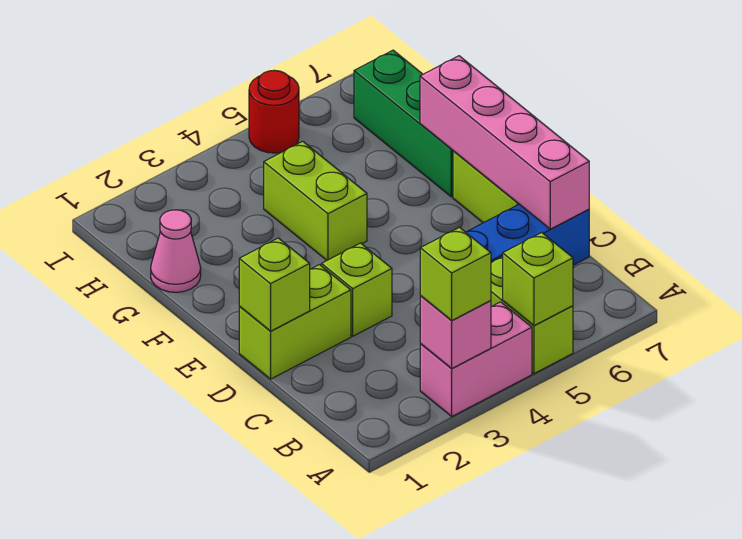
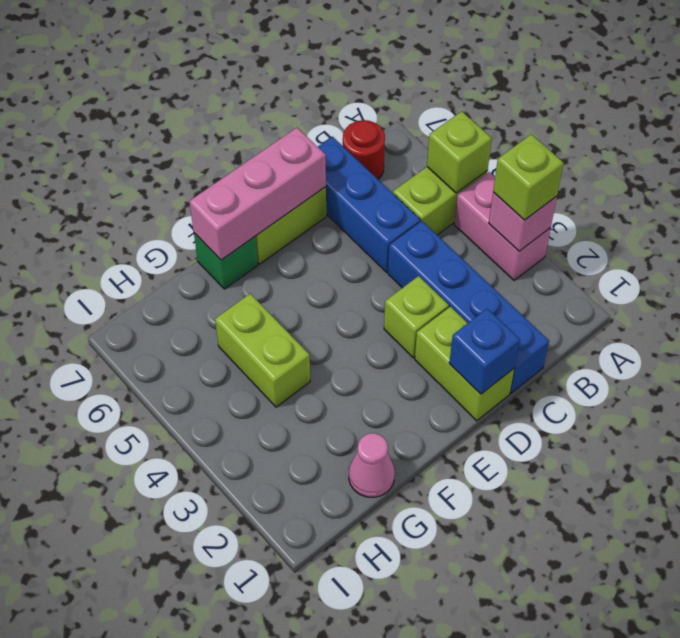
none -> blue brick C1:C4 level 1
pink brick C7:F7 level 2 -> pink brick D7:F7 level 2
lime brick D1 level 2 -> blue brick D1 level 2
lime brick F4:G4 level 1 -> lime brick G4:G5 level 1
green brick F7:H7 level 1 -> green brick F7 level 1
red round brick I5 level 1 -> red round brick B7 level 1

